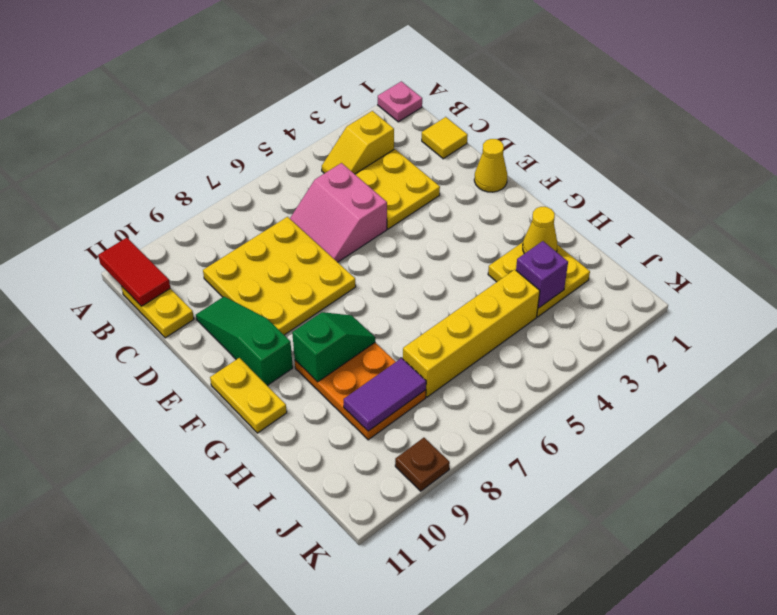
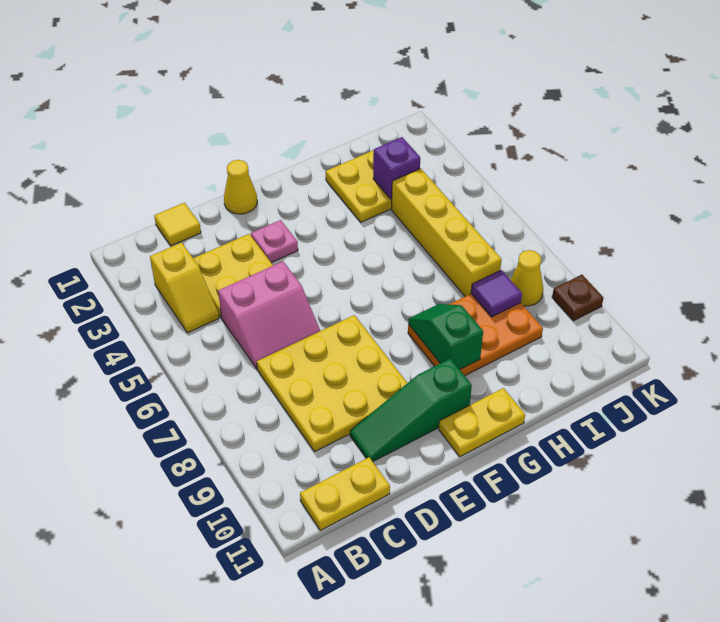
pink plate A1 level 1 -> pink plate E3 level 1
red tile A11:B11 level 2 -> none
yellow cone H2 level 2 -> yellow cone J8 level 1
purple tile I8:I9 level 2 -> purple tile I8 level 2

